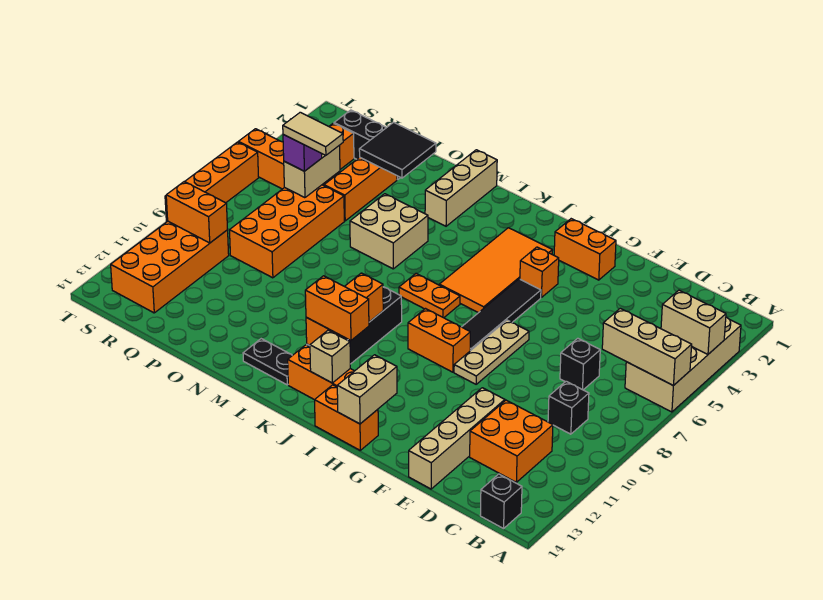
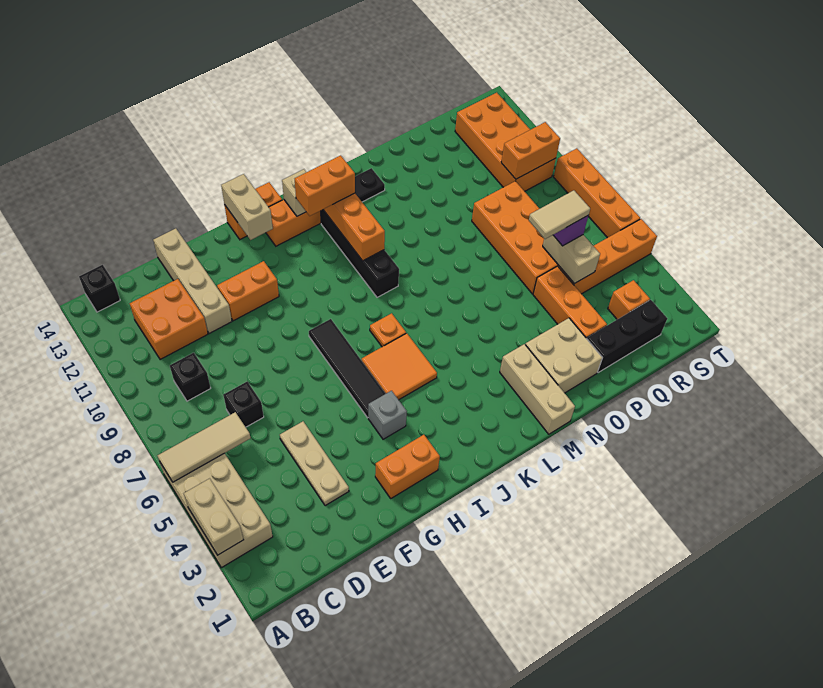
tan brick A4:B4 level 2 -> tan brick A3:A4 level 2
tan brick A6:C6 level 2 -> tan tile A6:C6 level 2
tan plate G7:G9 level 1 -> tan plate E3:E5 level 1
orange brick H4 level 1 -> grey brick H4 level 1
orange brick H9:I9 level 1 -> orange brick F11:G11 level 1
orange tile I3:J6 level 1 -> orange tile I5:J6 level 1
orange plate J7:K7 level 1 -> orange plate J7 level 1
tan brick M5:N6 level 1 -> tan brick N2:O3 level 1
black tile O2:P3 level 2 -> none

